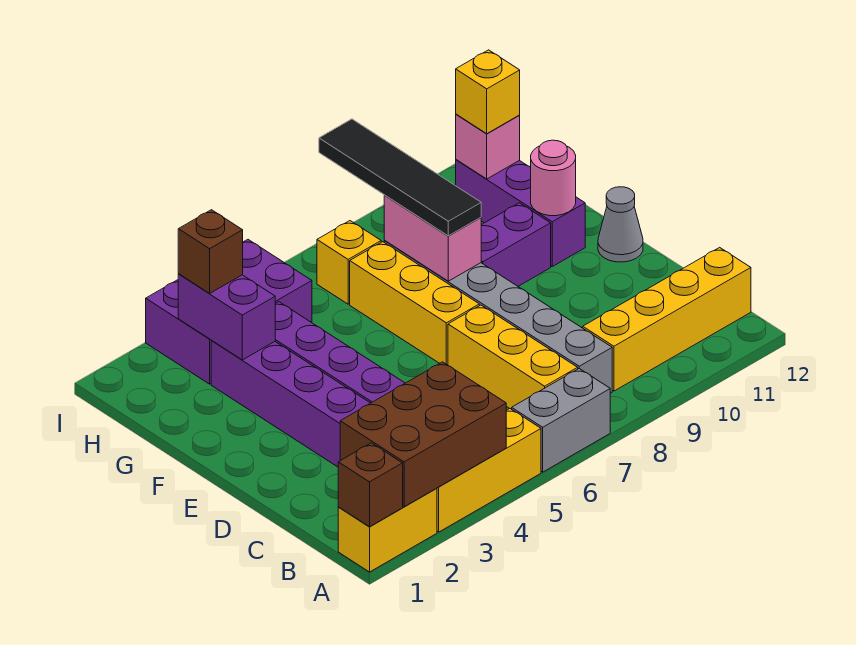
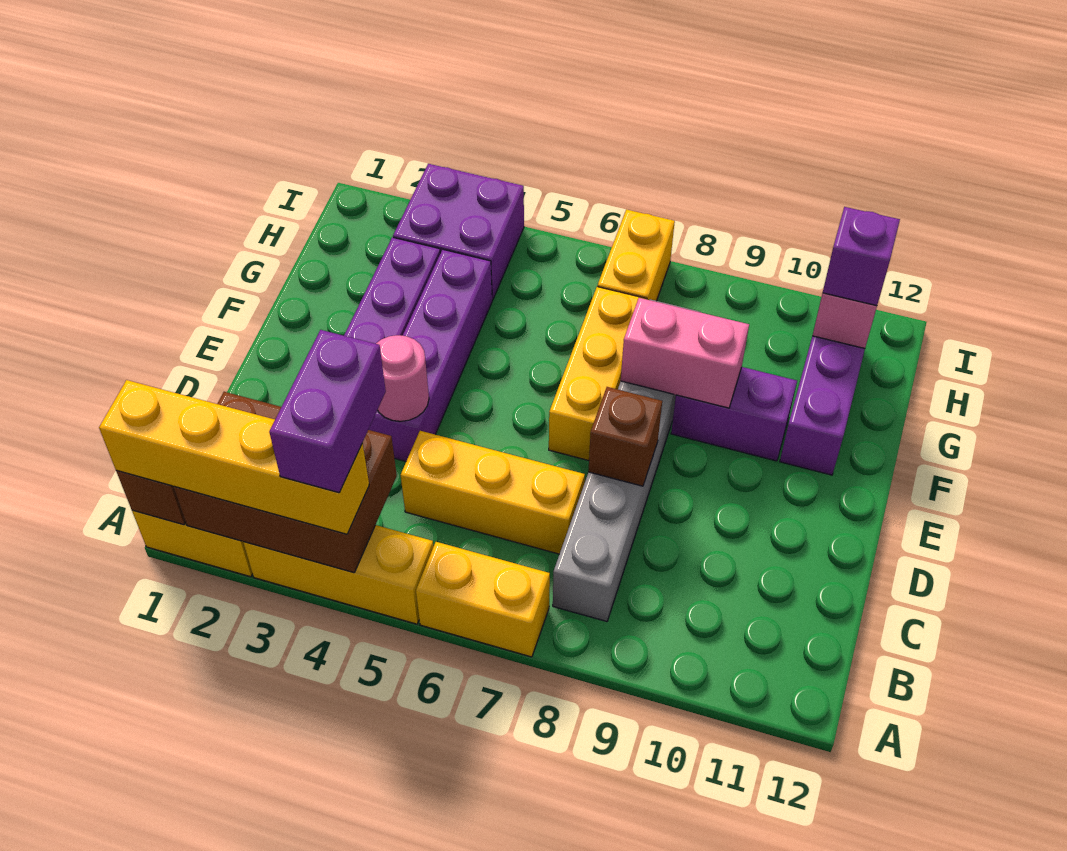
grey brick A6:A7 level 1 -> yellow brick A6:A7 level 1
yellow brick B7:D7 level 1 -> yellow brick C5:C7 level 1
yellow brick B9:B12 level 1 -> yellow brick A1:A4 level 3
grey cone E12 level 1 -> none
pink brick F8:G8 level 2 -> pink brick F8:F9 level 2
black tile F8:I8 level 3 -> none
pink round brick F11 level 2 -> pink round brick D4 level 2
purple brick G3:H3 level 2 -> purple brick A4:B4 level 4
purple brick H3:I5 level 1 -> purple brick H3:I4 level 1
brown brick H3 level 3 -> brown brick D8 level 2
yellow brick H7 level 1 -> yellow brick H7:I7 level 1
yellow brick H11 level 3 -> purple brick H11 level 3

